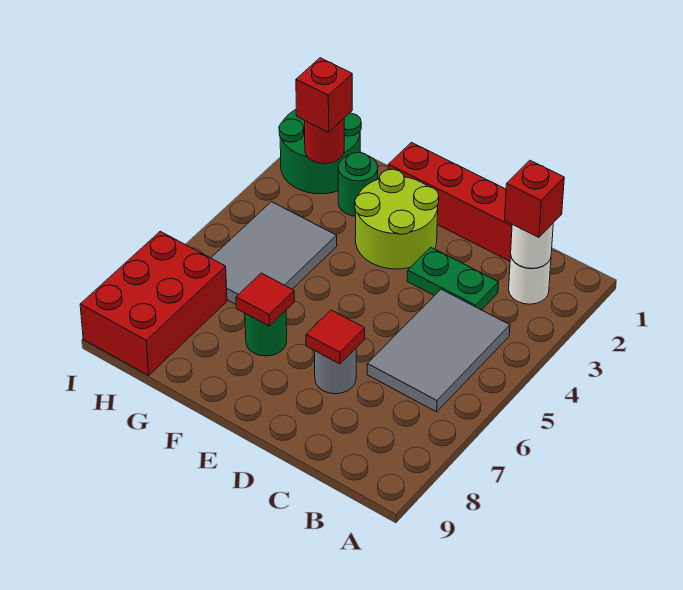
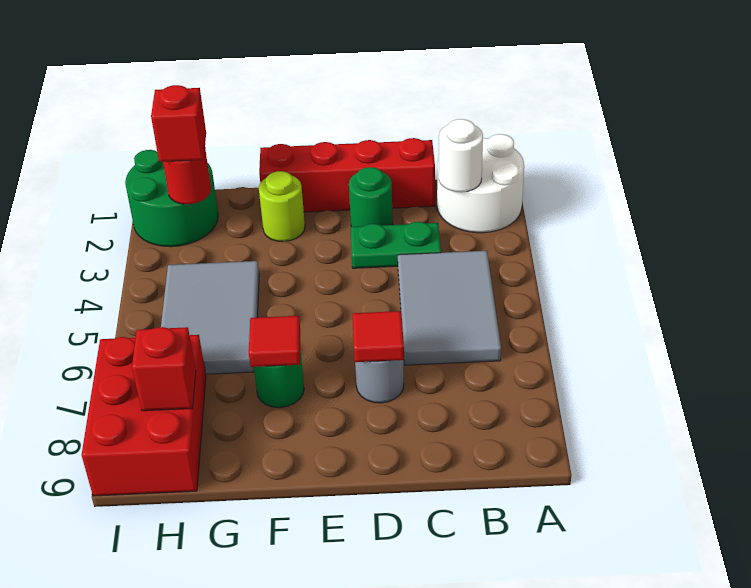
white round brick B2 level 1 -> white round brick A1:B2 level 1
red brick B2 level 3 -> red brick H8 level 2
lime round brick E2:F3 level 1 -> lime round brick F2 level 1
green round brick G2 level 1 -> green round brick D2 level 1

